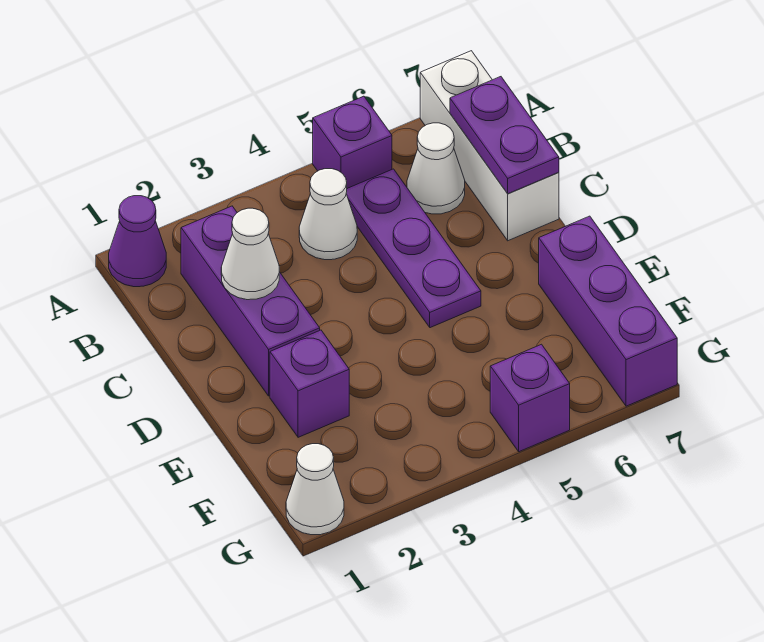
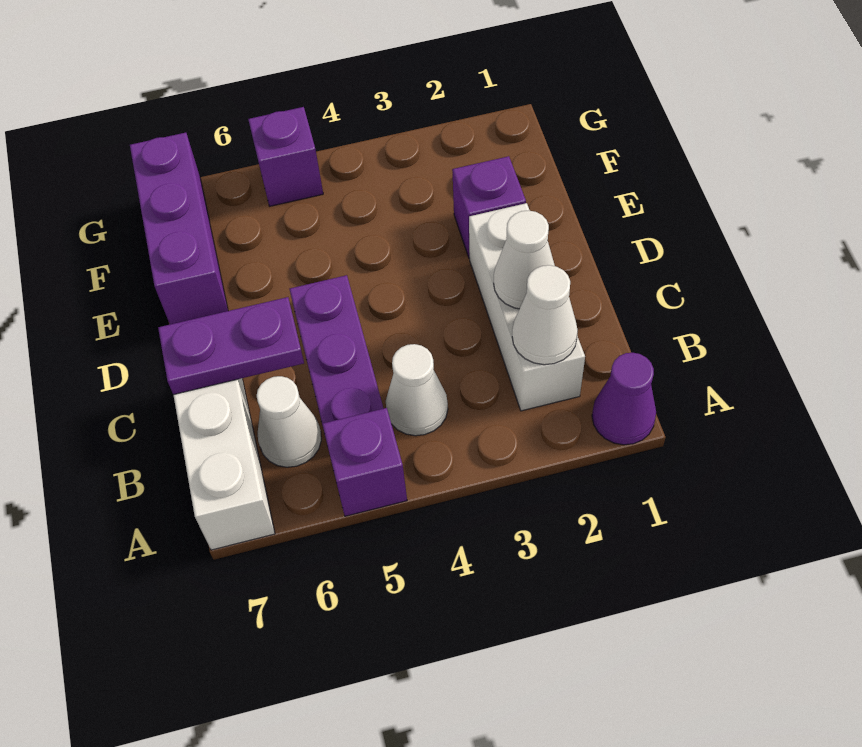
purple brick B2:D2 level 1 -> white brick B2:D2 level 1
purple plate B7:C7 level 2 -> purple plate C6:C7 level 2
white cone G1 level 1 -> white cone B2 level 2

